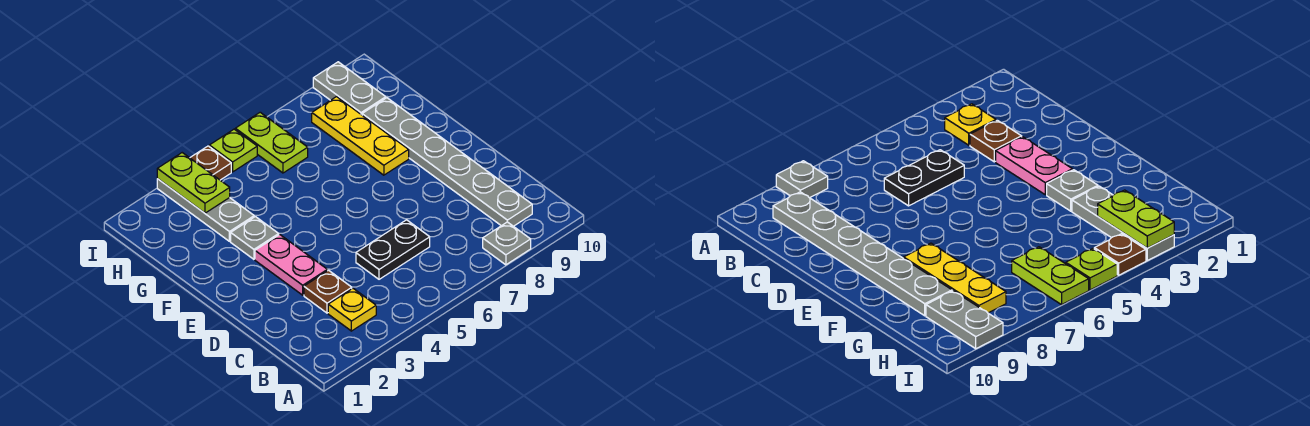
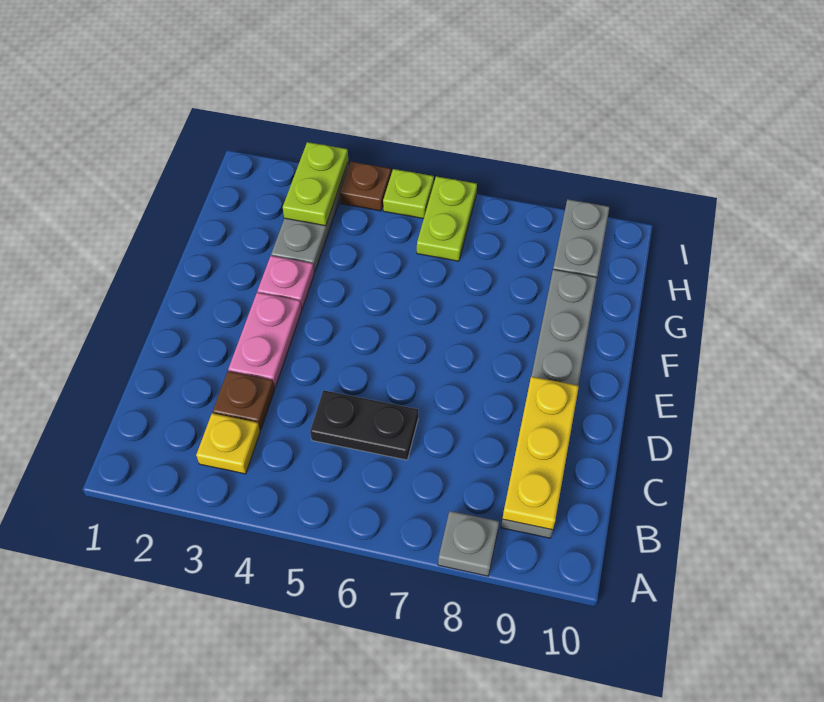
grey plate F3 level 1 -> pink plate F3 level 1
yellow plate F8:H8 level 1 -> yellow plate B9:D9 level 2

